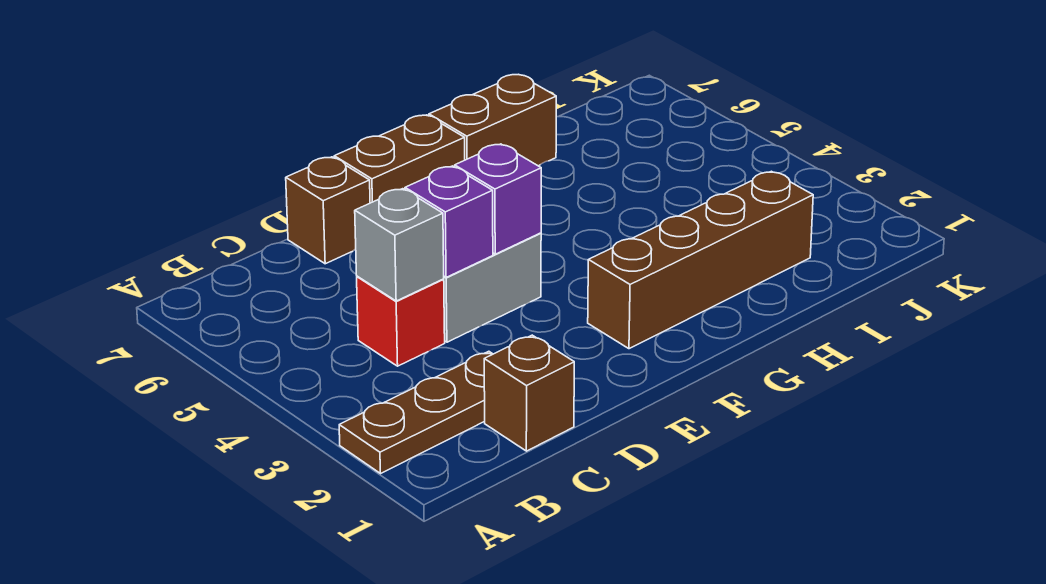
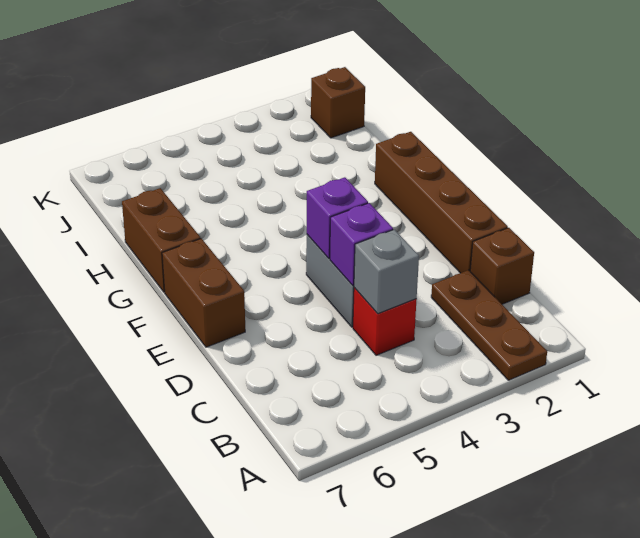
brown brick D7 level 1 -> brown brick J1 level 1
brown brick F2:I2 level 1 -> brown brick D1:G1 level 1

